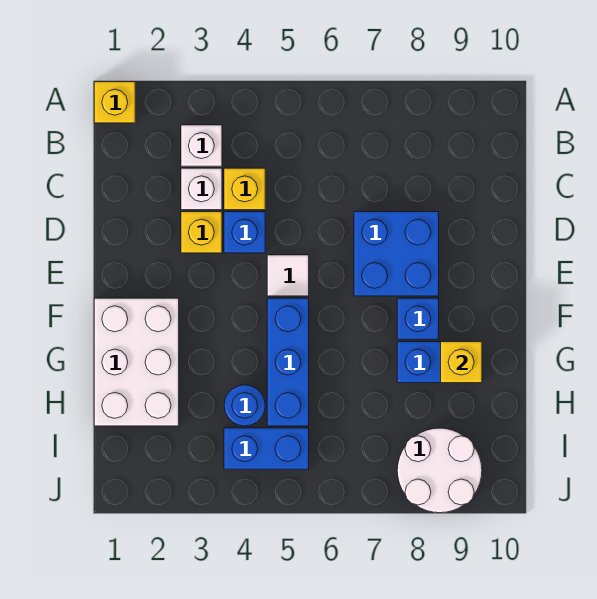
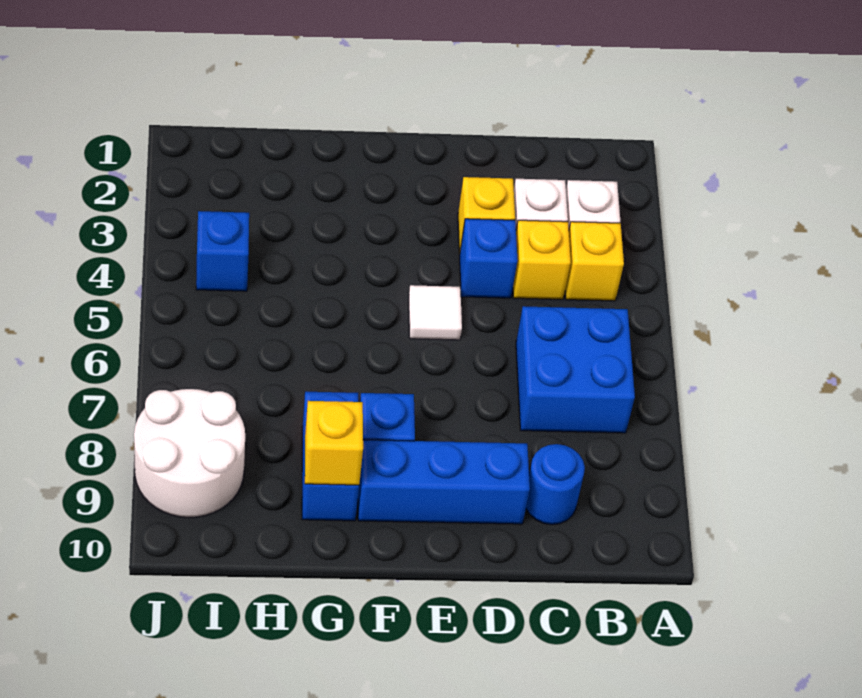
yellow brick A1 level 1 -> yellow brick B4 level 1
blue brick D7:E8 level 1 -> blue brick B6:C7 level 1
white brick F1:H2 level 1 -> none
blue brick F5:H5 level 1 -> blue brick D9:F9 level 1
blue round brick H4 level 1 -> blue round brick C9 level 1
blue brick I4:I5 level 1 -> blue brick I4 level 1

